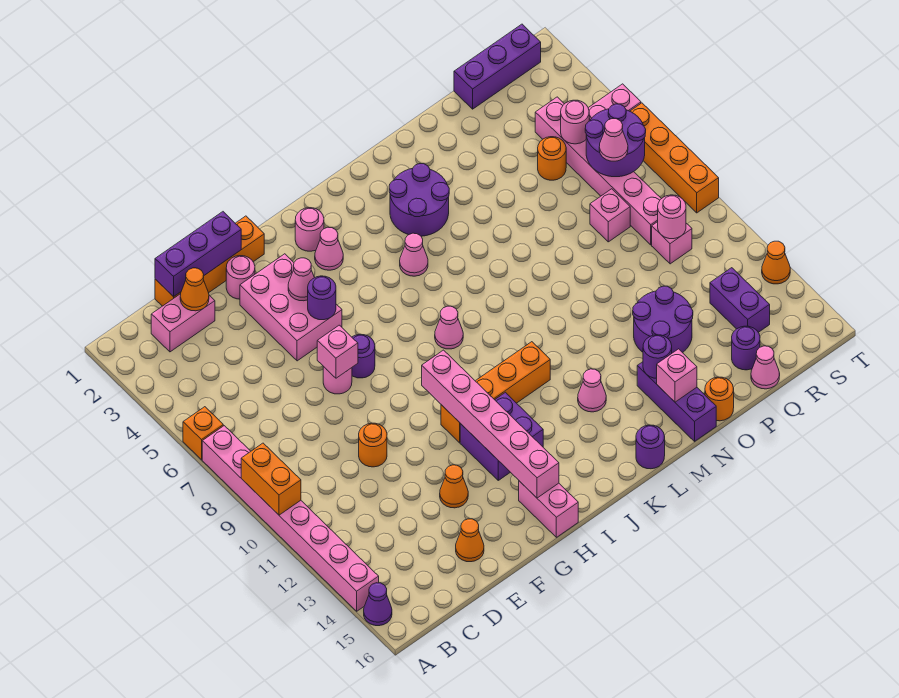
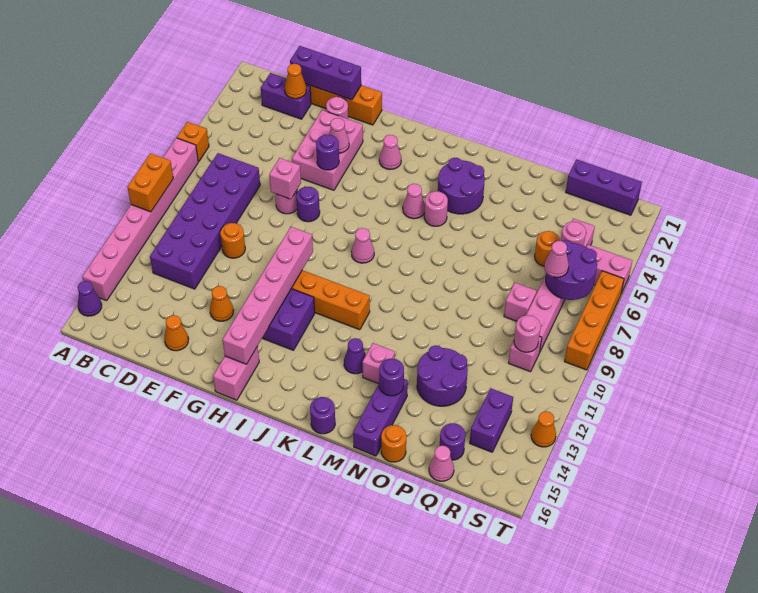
pink brick C2:D2 level 1 -> purple brick C2:D2 level 1
none -> purple brick C7:D12 level 1
pink round brick I2 level 1 -> pink round brick L5 level 1
pink cone L13 level 1 -> purple cone L13 level 1
pink brick N15 level 2 -> pink brick M13 level 1

